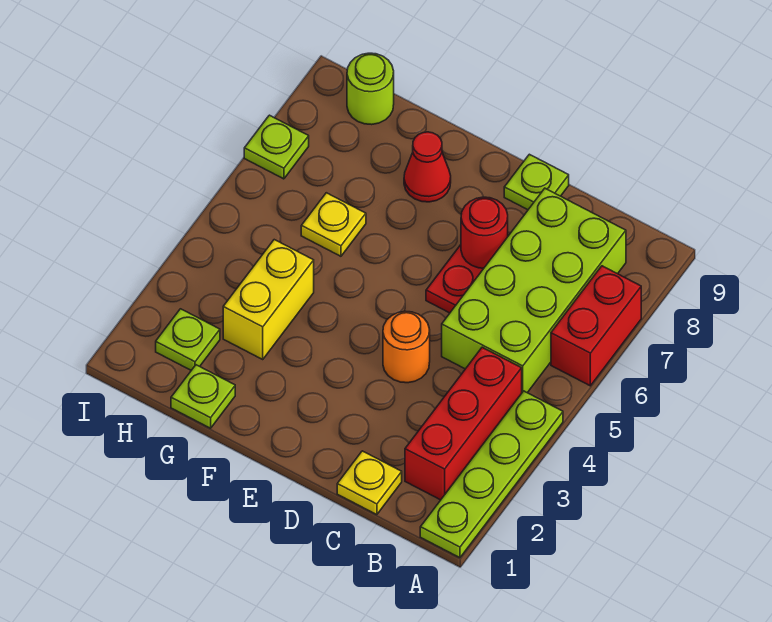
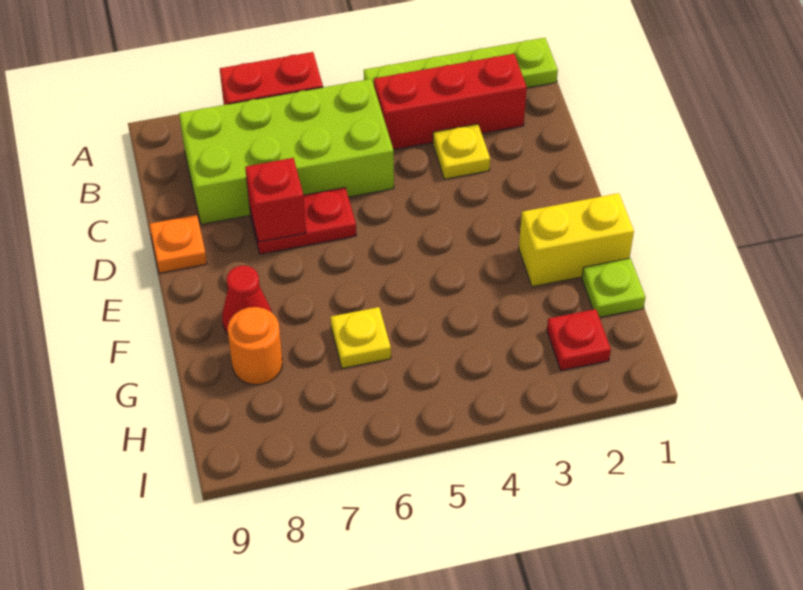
yellow plate C1 level 1 -> yellow plate C3 level 1
orange round brick D4 level 1 -> orange round brick G8 level 1
red round brick D7 level 2 -> red brick D7 level 2
lime plate D9 level 1 -> orange plate D9 level 1
yellow brick G3:G4 level 1 -> yellow brick F1:F2 level 1
lime plate H2 level 1 -> red plate H2 level 1
lime round brick H9 level 1 -> none
lime plate I7 level 1 -> none

